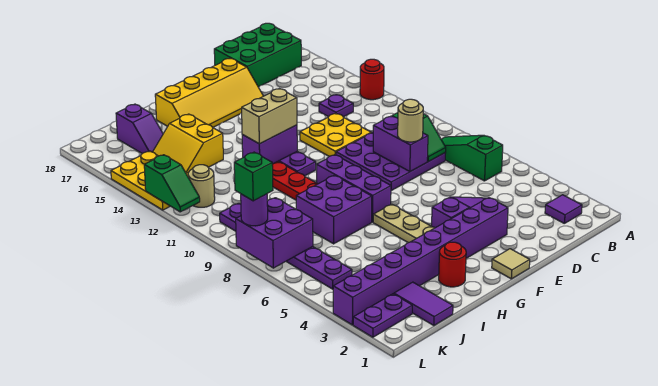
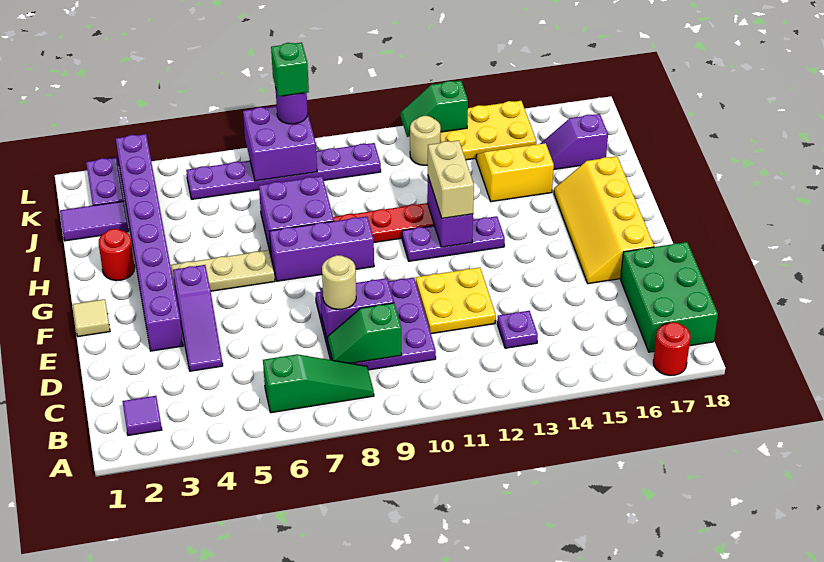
red round brick A13 level 1 -> red round brick A17 level 1

